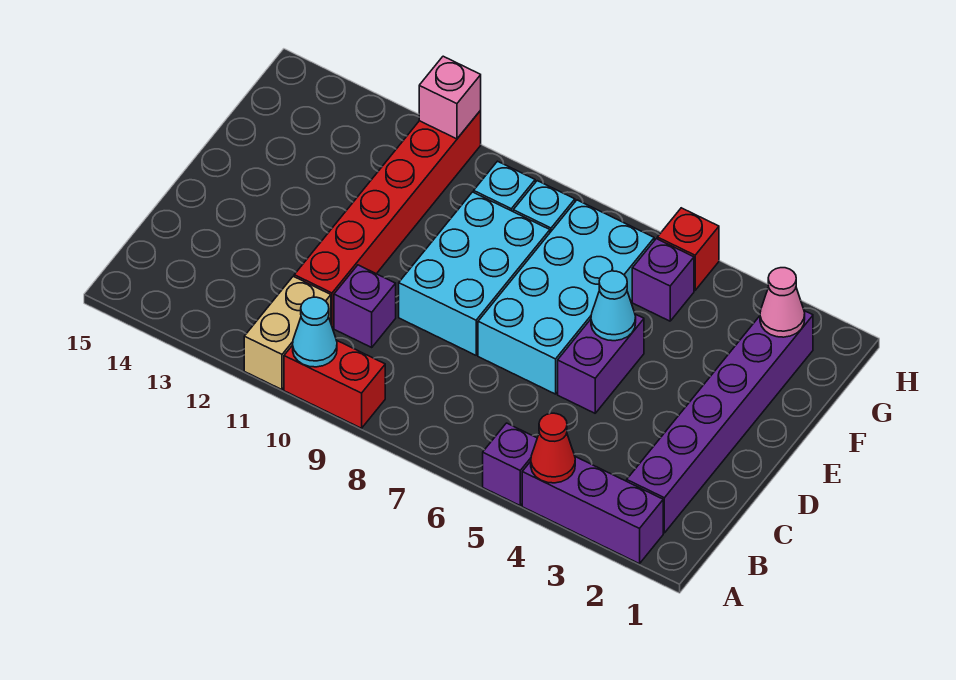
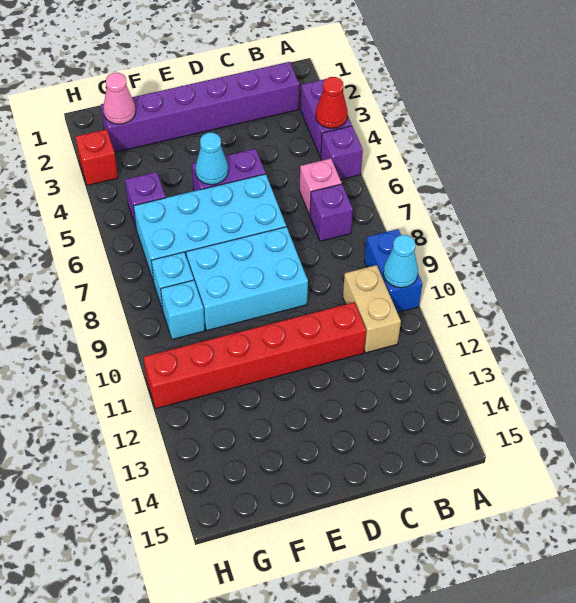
purple brick A2:A4 level 1 -> purple brick A3:A4 level 1
red brick A9:A10 level 1 -> blue brick A9:A10 level 1
tan brick A11:B11 level 1 -> tan brick B10:B11 level 1
purple brick C10 level 1 -> purple brick B7 level 1
red brick H5 level 1 -> red brick H3 level 1
pink brick H11 level 2 -> pink brick B6 level 1

